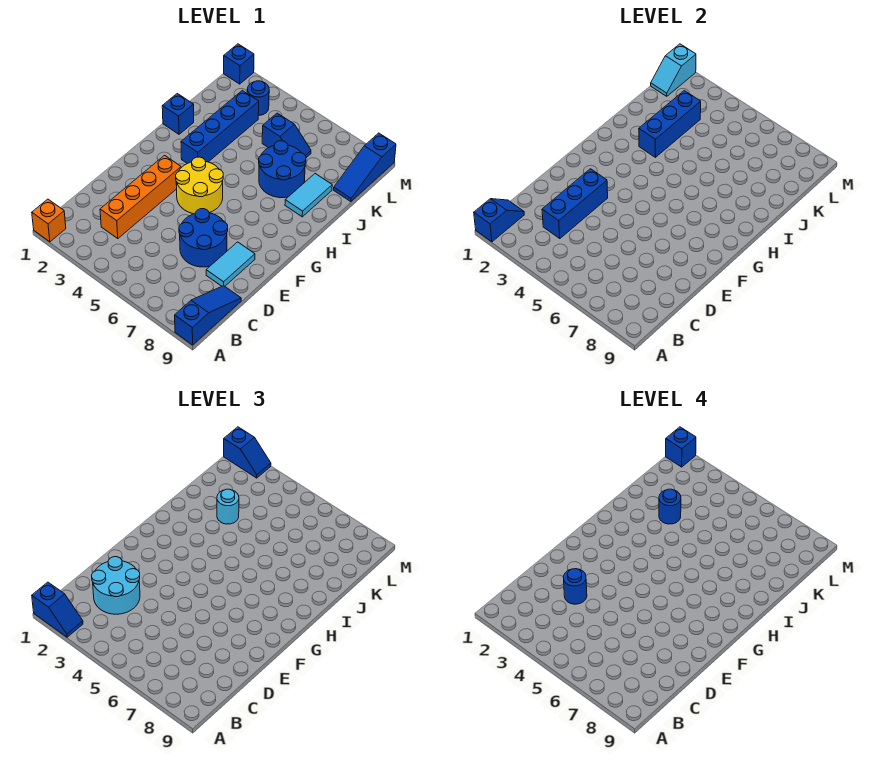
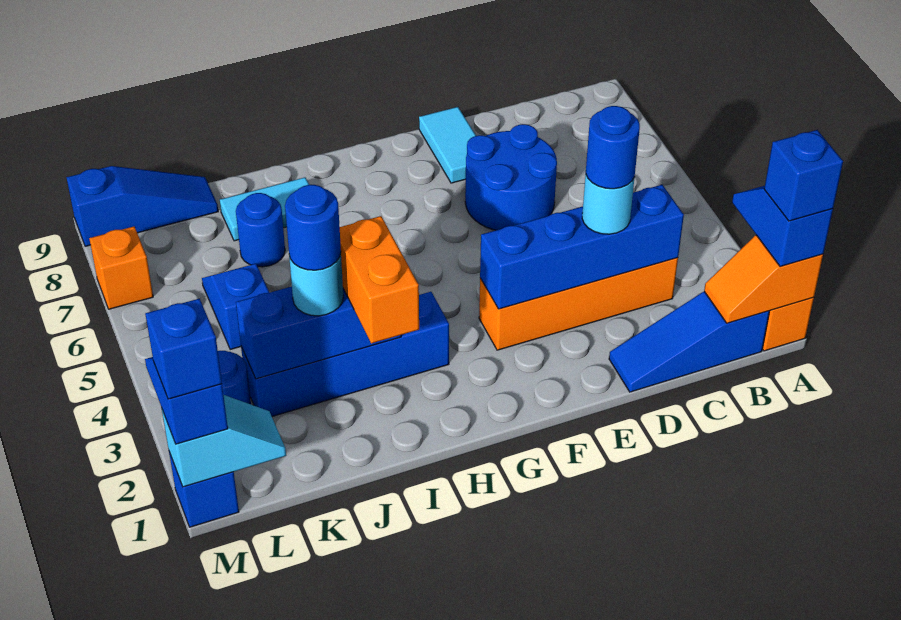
blue slope A1:B1 level 2 top A -> orange slope A1:B1 level 2 top A
blue slope A9:C9 level 1 top A -> blue slope B1:D1 level 1 top B
cyan round brick C2:D3 level 3 -> cyan round brick D3 level 3
blue brick C3:E3 level 2 -> blue brick C3:F3 level 2
cyan tile D8:E8 level 1 -> cyan tile E8:E9 level 1
yellow round brick F4:G5 level 1 -> none
blue brick I1 level 1 -> blue brick A1 level 4
none -> orange brick I2:I3 level 3
blue round brick I6:J7 level 1 -> blue round brick J7 level 1
none -> orange brick M7 level 1

